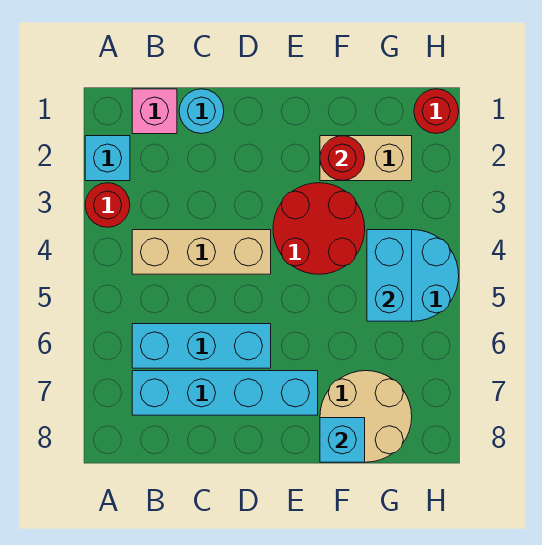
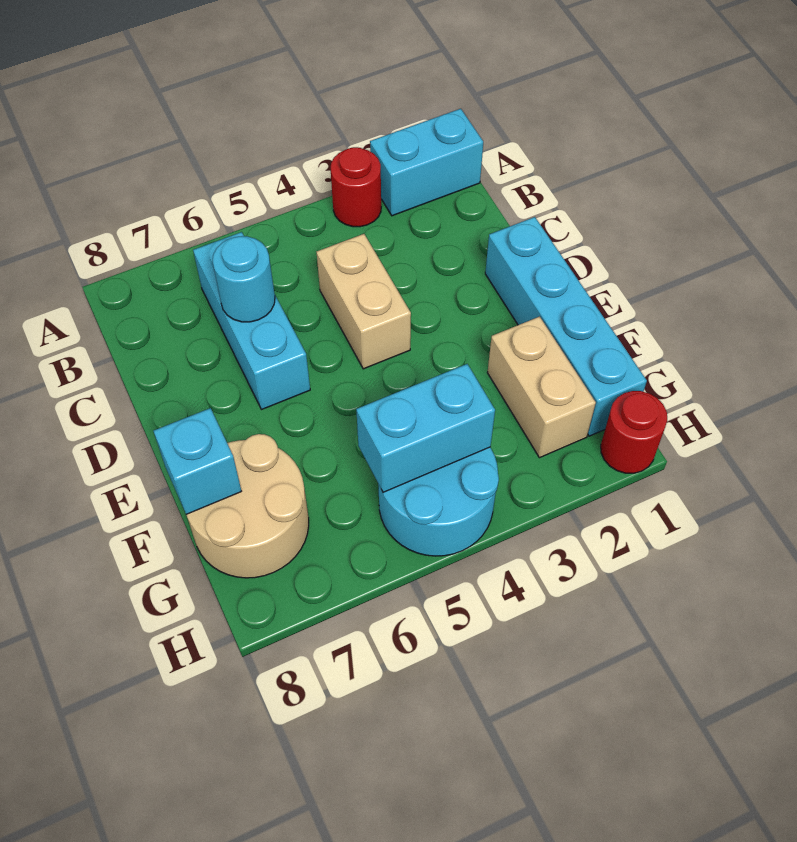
cyan brick A2 level 1 -> cyan brick A1:A2 level 1
pink brick B1 level 1 -> none
tan brick B4:D4 level 1 -> tan brick C4:D4 level 1
cyan brick B7:E7 level 1 -> cyan brick D1:G1 level 1
cyan round brick C1 level 1 -> cyan round brick C6 level 2
red round brick E3:F4 level 1 -> none
red round brick F2 level 2 -> none

